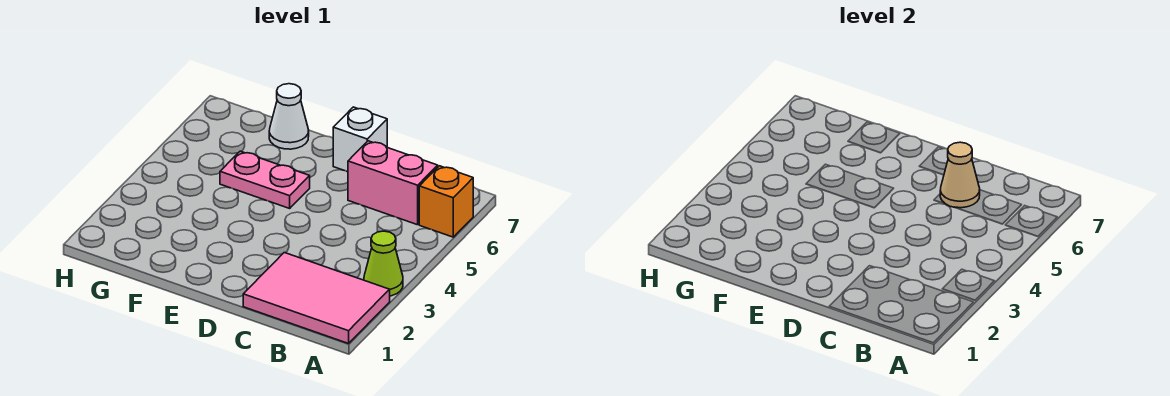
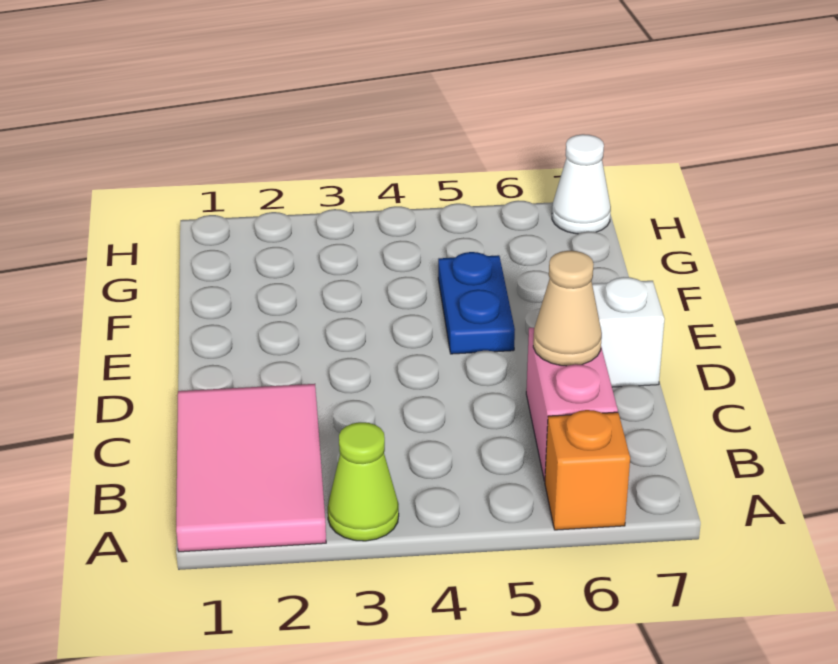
pink plate E5:F5 level 1 -> blue plate E5:F5 level 1
white cone F7 level 1 -> white cone H7 level 1

